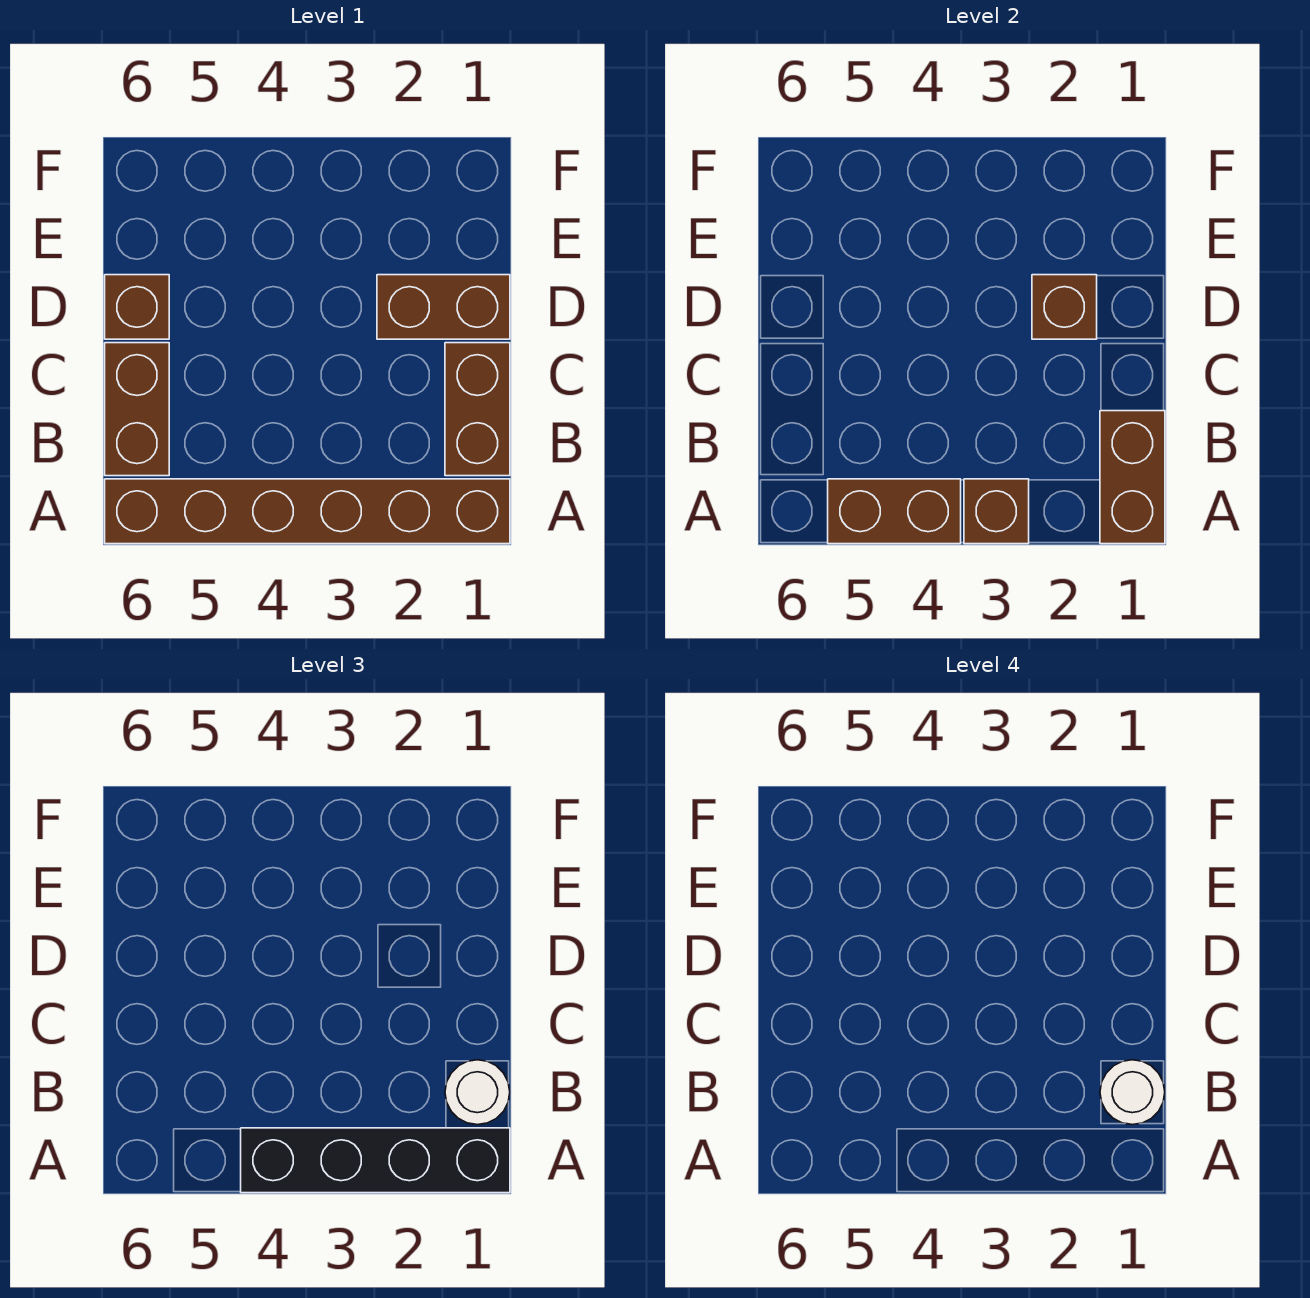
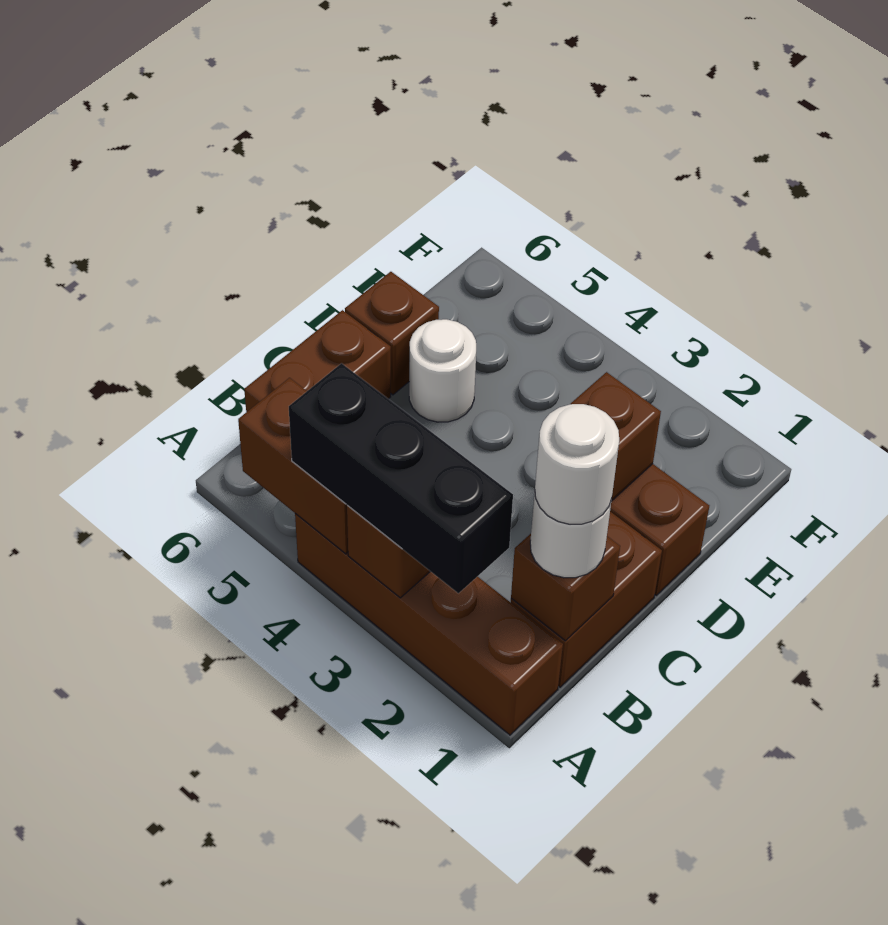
brown brick A1:A6 level 1 -> brown brick A1:A4 level 1
brown brick A1:B1 level 2 -> brown brick B1 level 2
black brick A1:A4 level 3 -> black brick A2:A4 level 3
none -> white round brick D5 level 1

